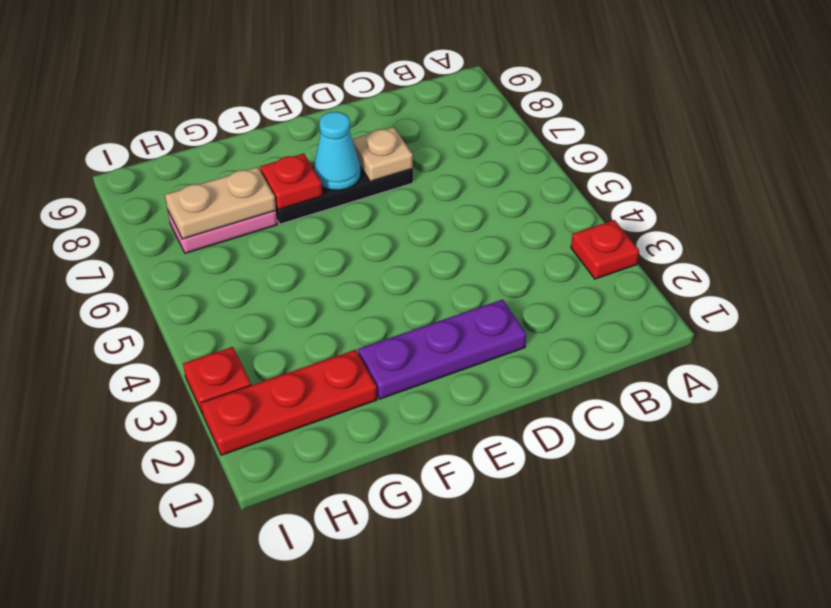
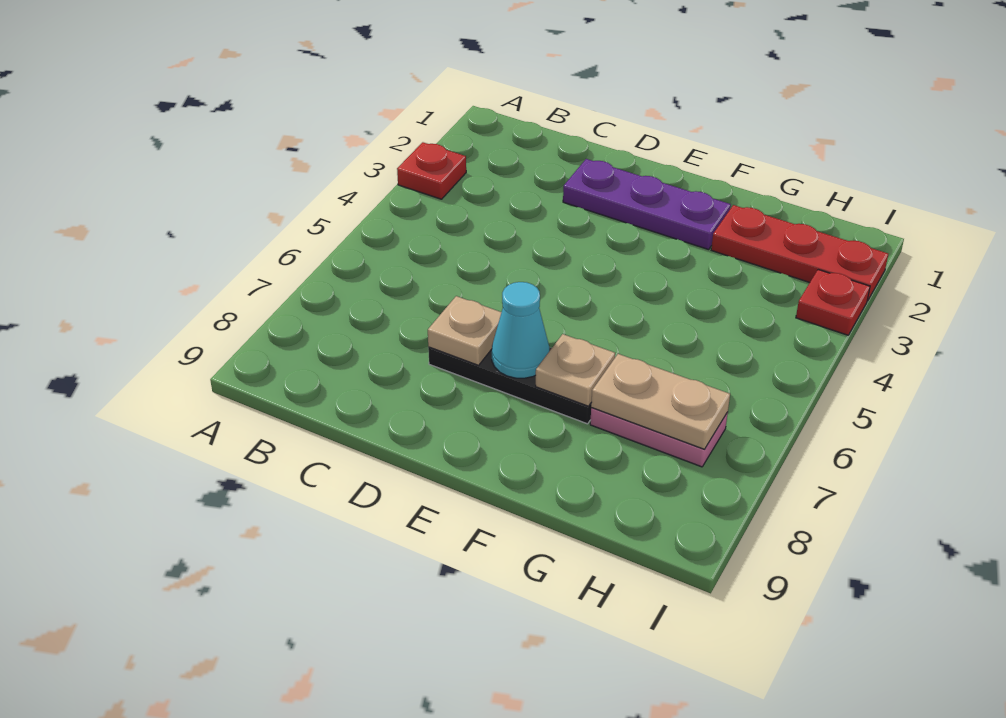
red plate F7 level 2 -> tan plate F7 level 2

